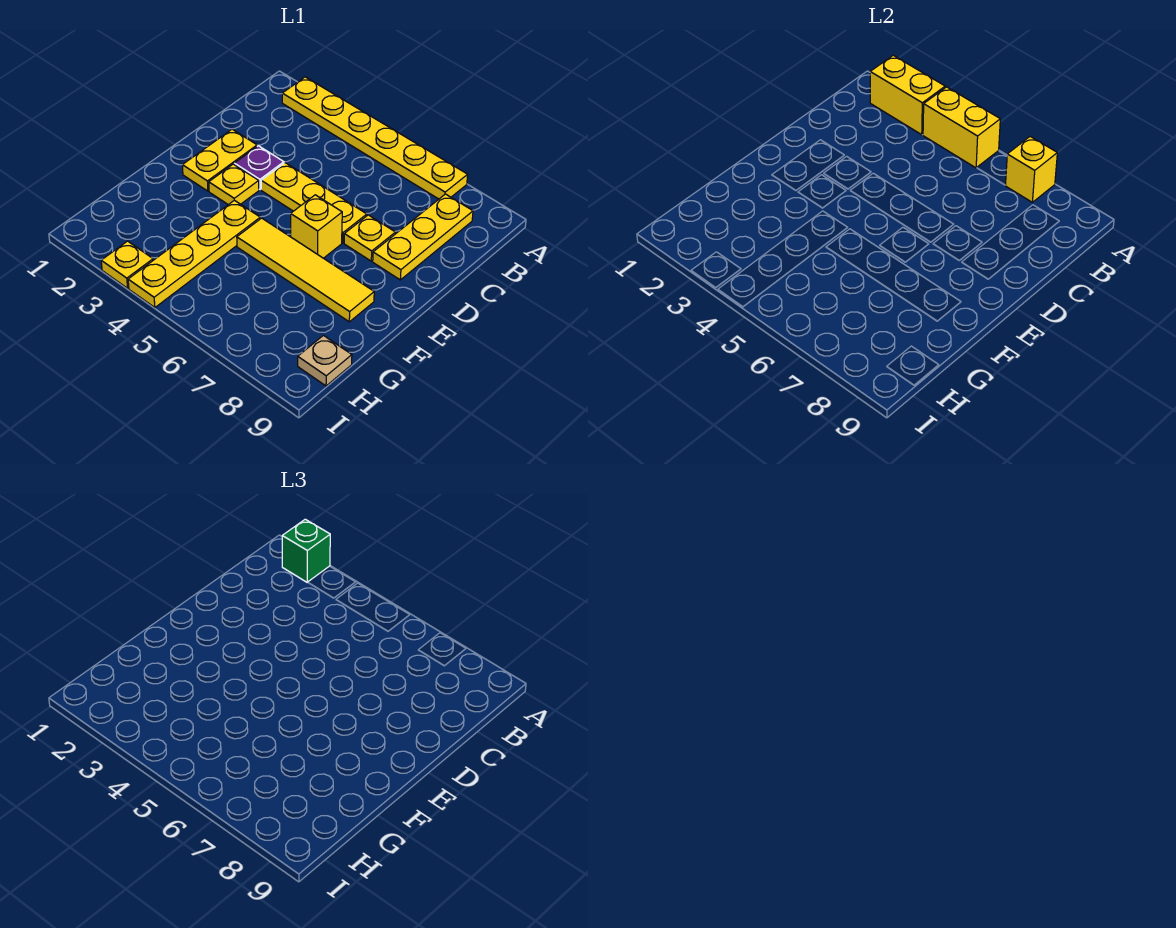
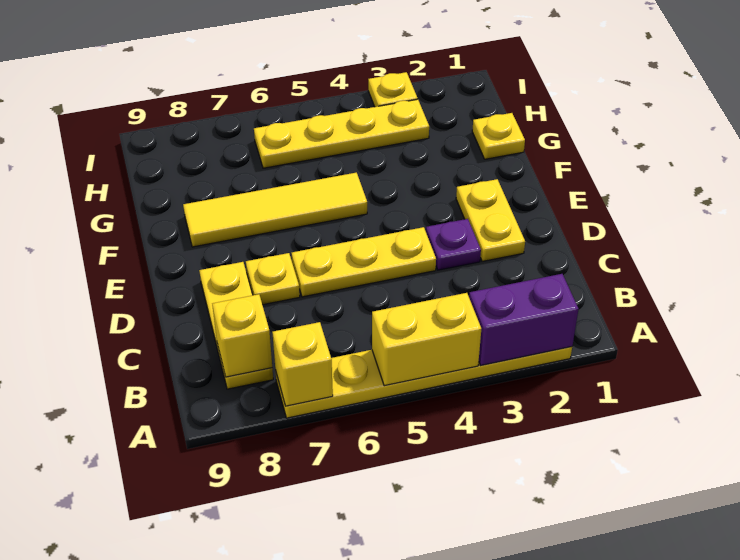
yellow brick A2:A3 level 2 -> purple brick A2:A3 level 2
green brick A2 level 3 -> none
yellow plate E3 level 1 -> yellow plate G1 level 1
yellow brick E6 level 1 -> yellow brick B8 level 2
yellow plate F4:I4 level 1 -> yellow plate H3:H6 level 1
tan plate H9 level 1 -> none

